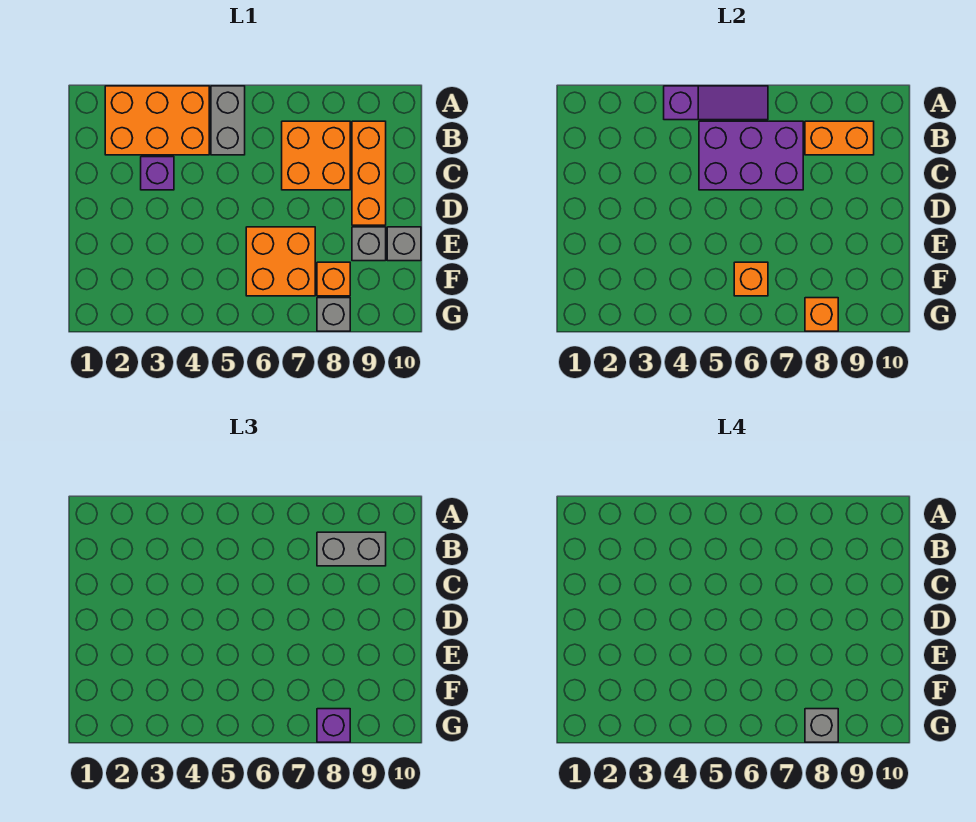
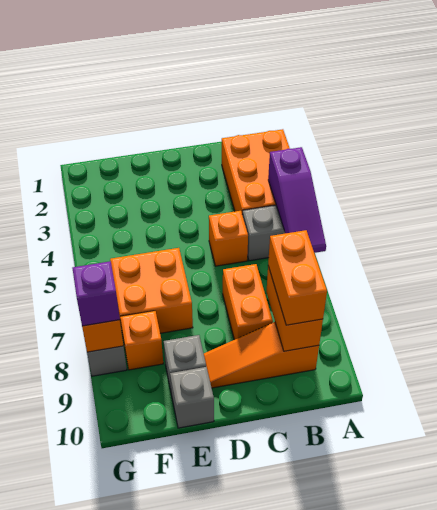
purple brick B5:C7 level 2 -> none
orange brick B7:C8 level 1 -> orange brick C7:C8 level 1
grey brick B8:B9 level 3 -> orange brick B8:B9 level 3
orange brick B9:D9 level 1 -> orange slope B9:D9 level 1 top B
purple brick C3 level 1 -> none
orange brick F6 level 2 -> orange brick C5 level 1
grey brick G8 level 4 -> none

